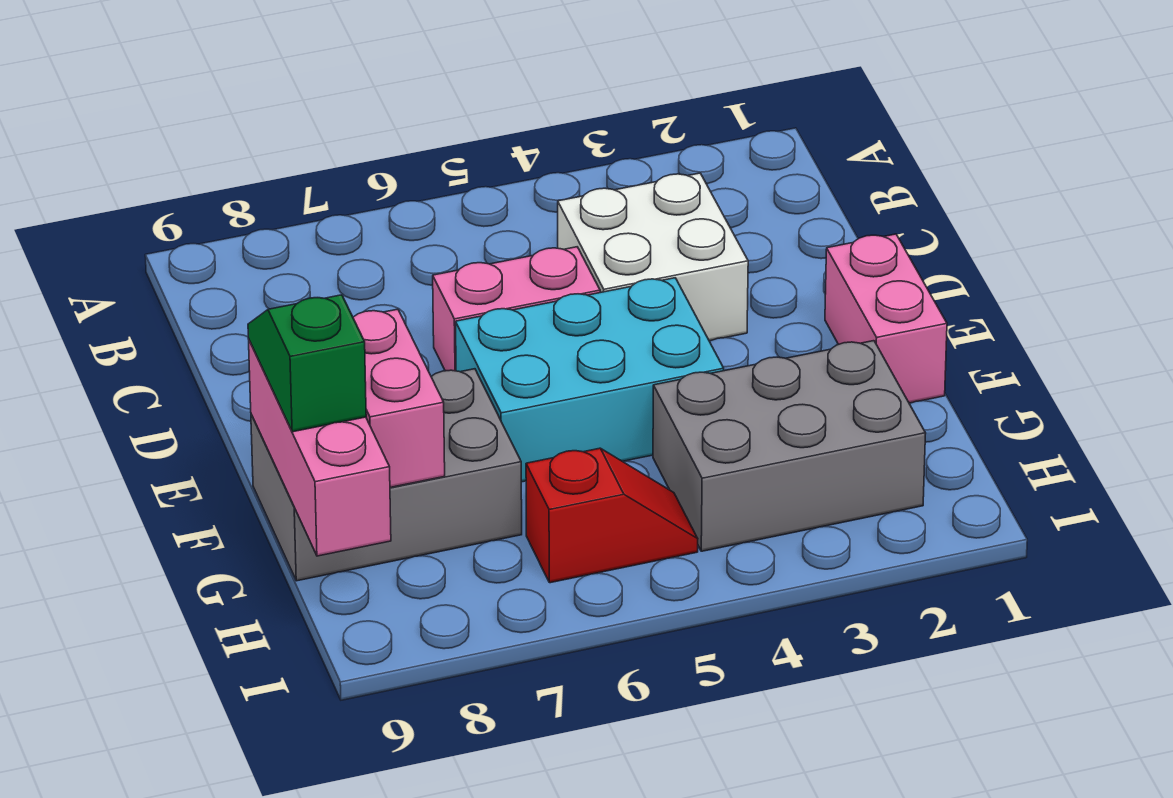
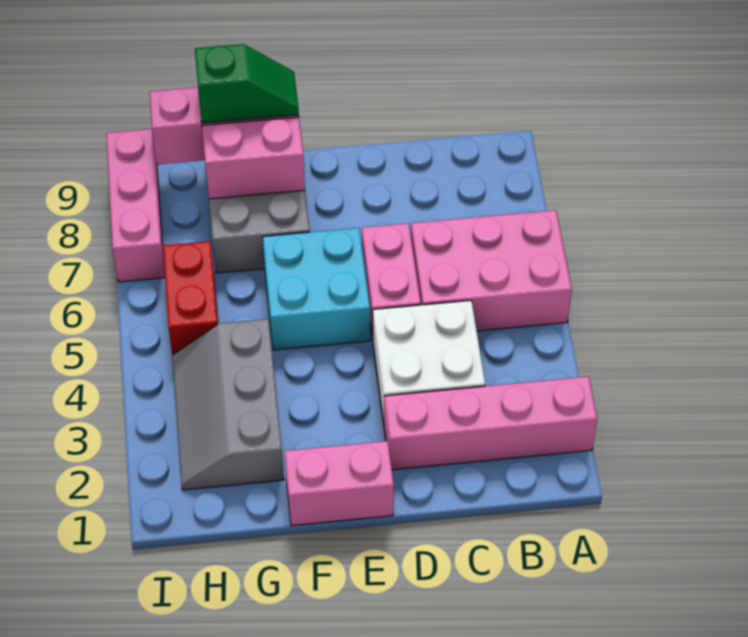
none -> pink brick A2:D2 level 1
none -> pink brick A5:C6 level 1
cyan brick E4:F6 level 1 -> cyan brick E5:F6 level 1
grey brick G2:H4 level 1 -> grey slope G2:H4 level 1 top G
red slope H5:H6 level 1 top 6 -> red brick H5:H6 level 1
none -> pink brick I7:I9 level 1

